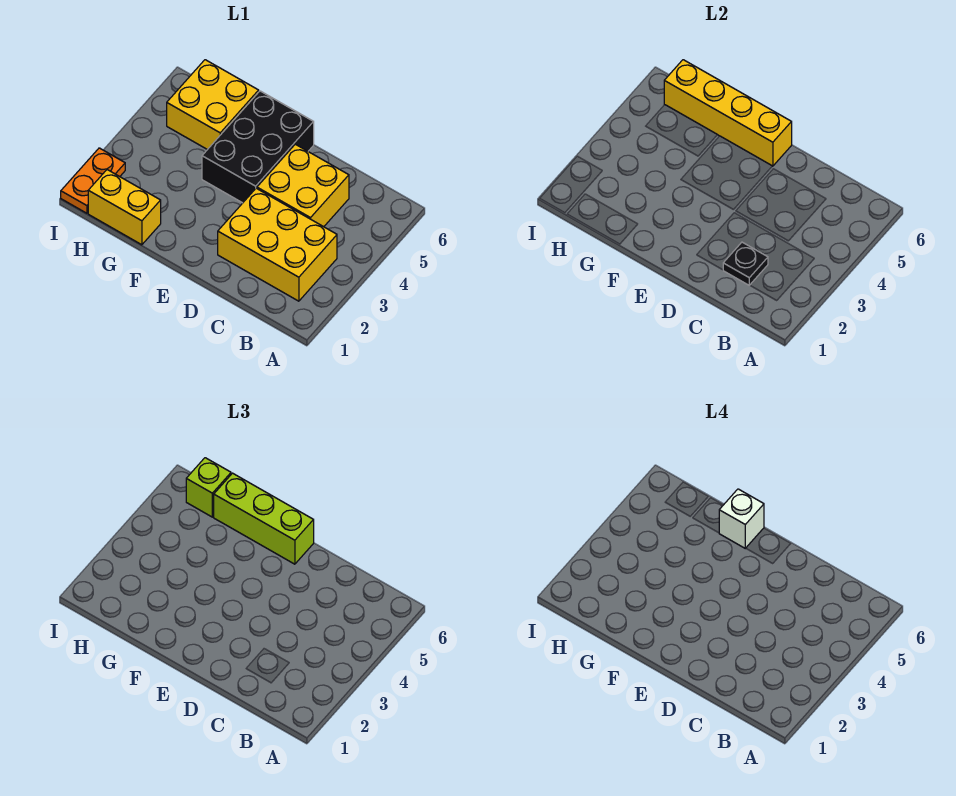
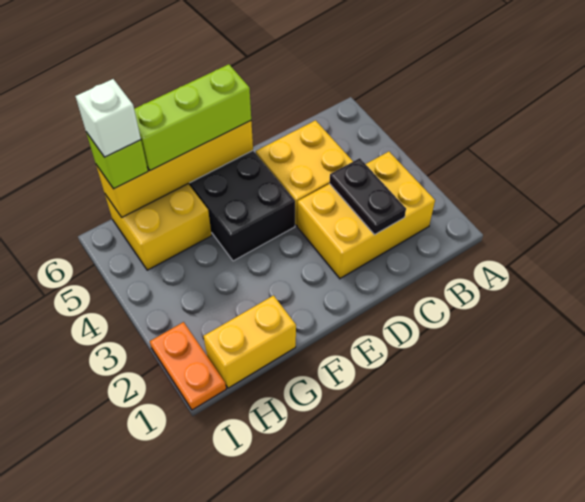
black plate C2 level 2 -> black plate C2:C3 level 2
white brick F6 level 4 -> white brick H6 level 4

